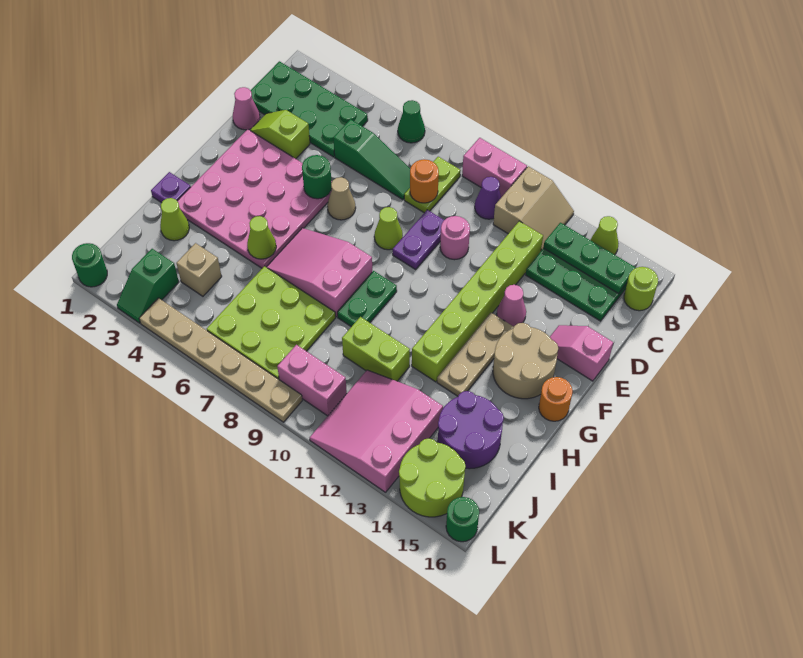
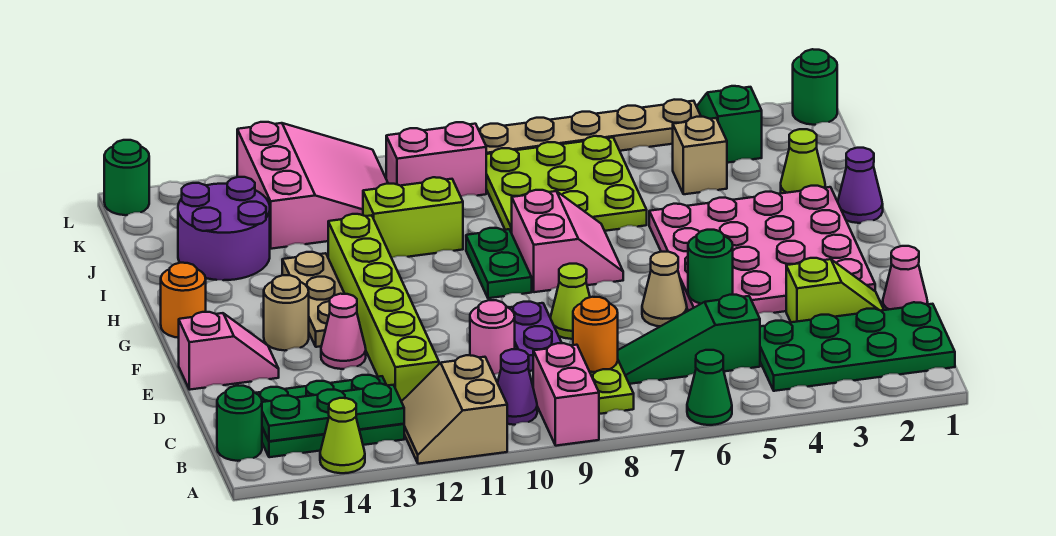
pink brick A9:A10 level 1 -> pink brick A9:B9 level 1
lime round brick B16 level 1 -> green round brick B16 level 1
tan round brick F14:G15 level 1 -> tan round brick F14 level 1
pink slope G6:H8 level 1 top 8 -> pink slope G7:H8 level 1 top 8
purple plate H1 level 1 -> purple cone H1 level 1
lime cone H5 level 2 -> none
lime round brick K14:L15 level 1 -> none

